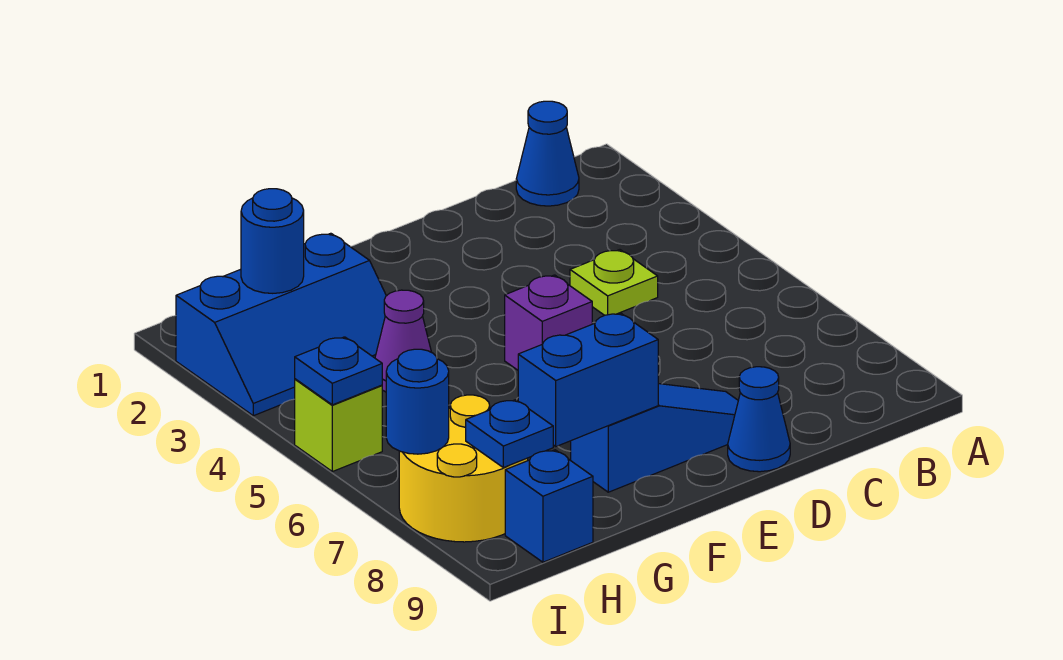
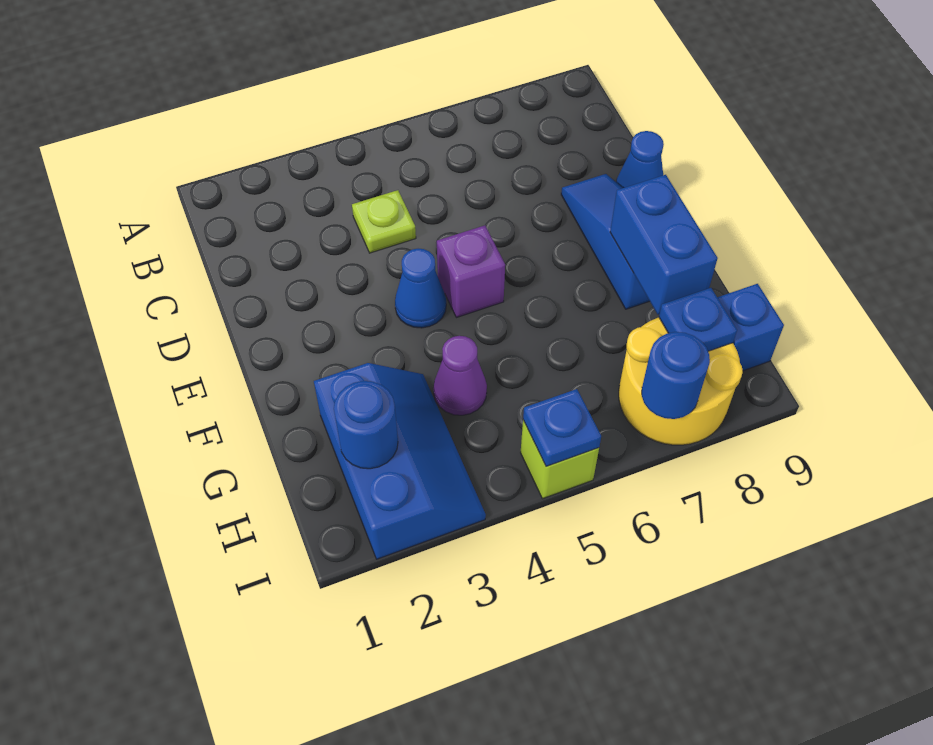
blue cone B1 level 1 -> blue cone E4 level 1

